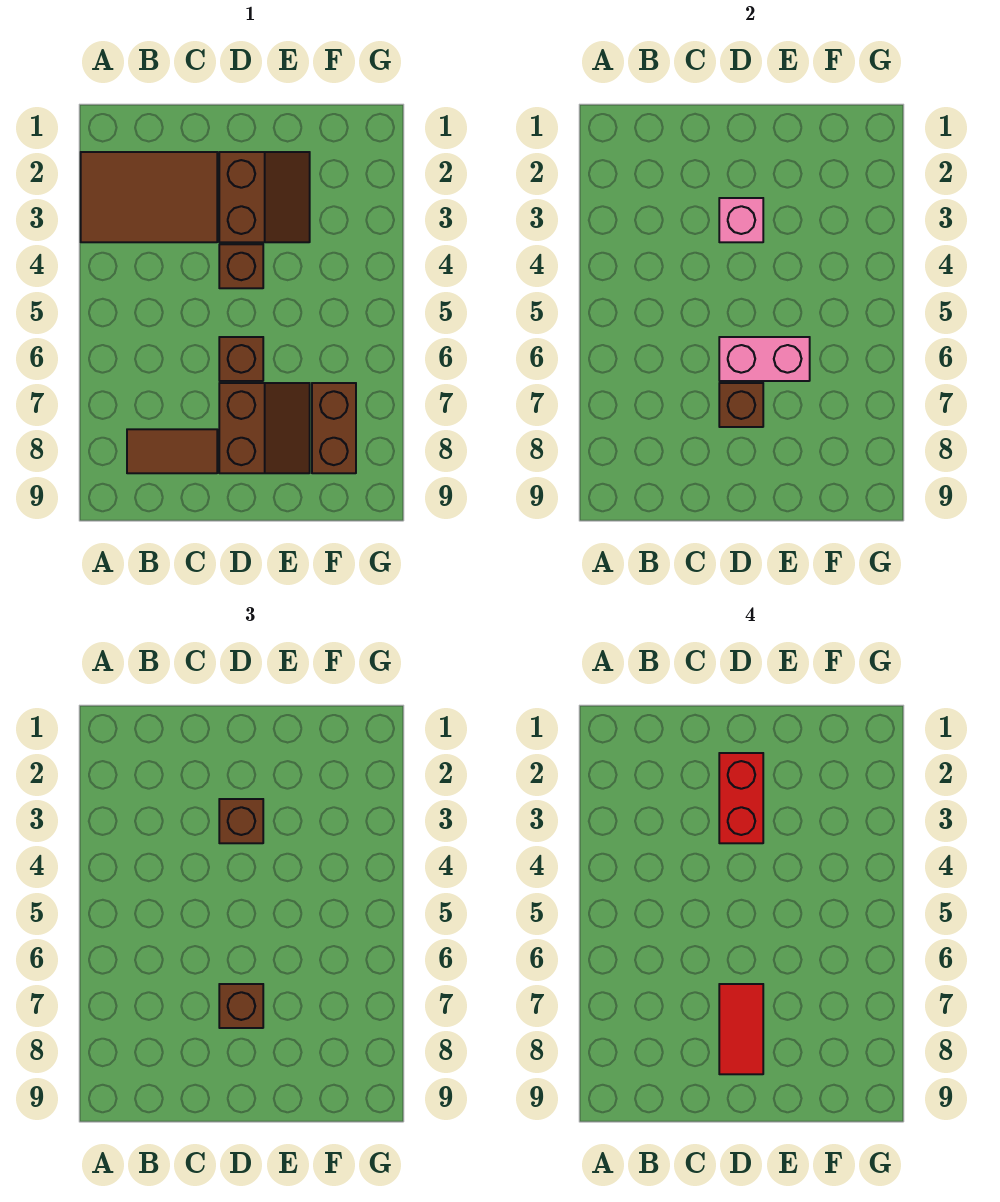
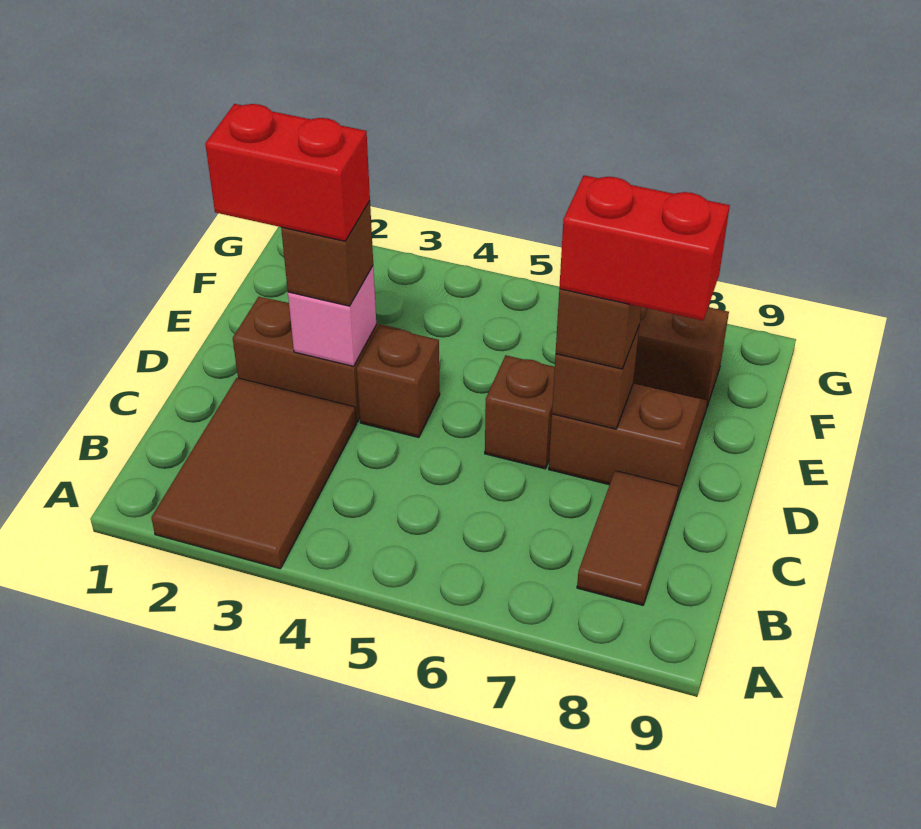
pink brick D6:E6 level 2 -> none
red tile D7:D8 level 4 -> red brick D7:D8 level 4

